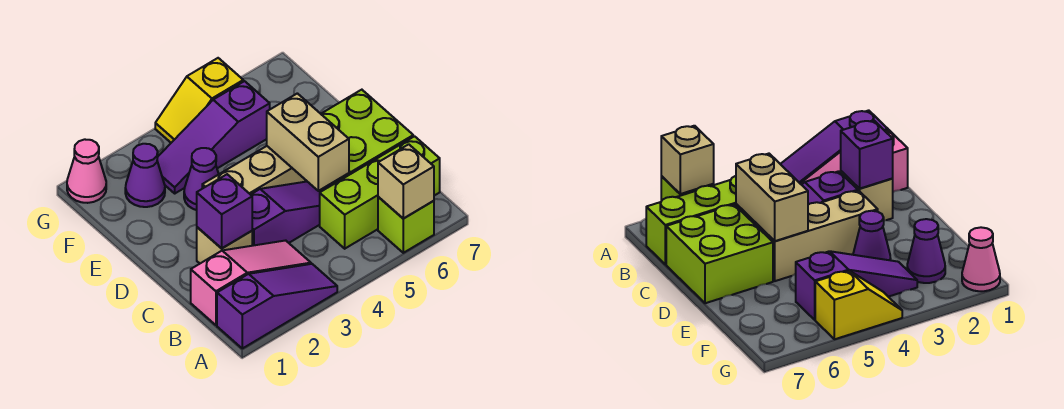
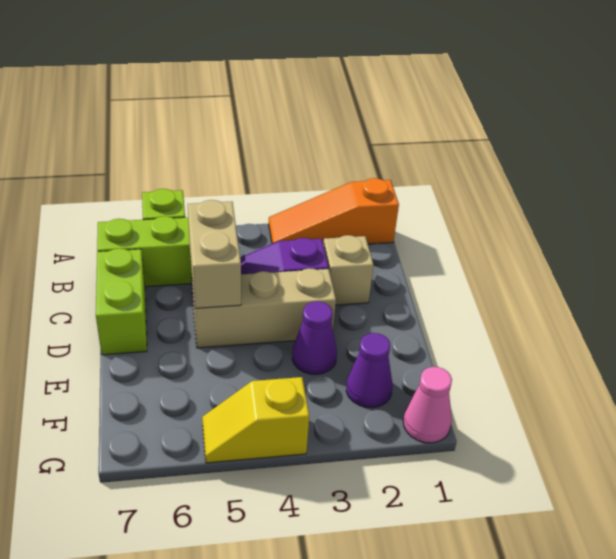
purple slope A1:A3 level 1 top 1 -> orange slope A1:A3 level 1 top 1
tan brick A6 level 2 -> none
pink slope B1:B3 level 1 top 1 -> none
purple brick C2 level 2 -> none
lime brick C6:D7 level 1 -> lime brick C7:D7 level 1
purple slope F3:F5 level 1 top 5 -> none
yellow slope G4:G5 level 1 top 5 -> yellow slope G4:G5 level 1 top 4

